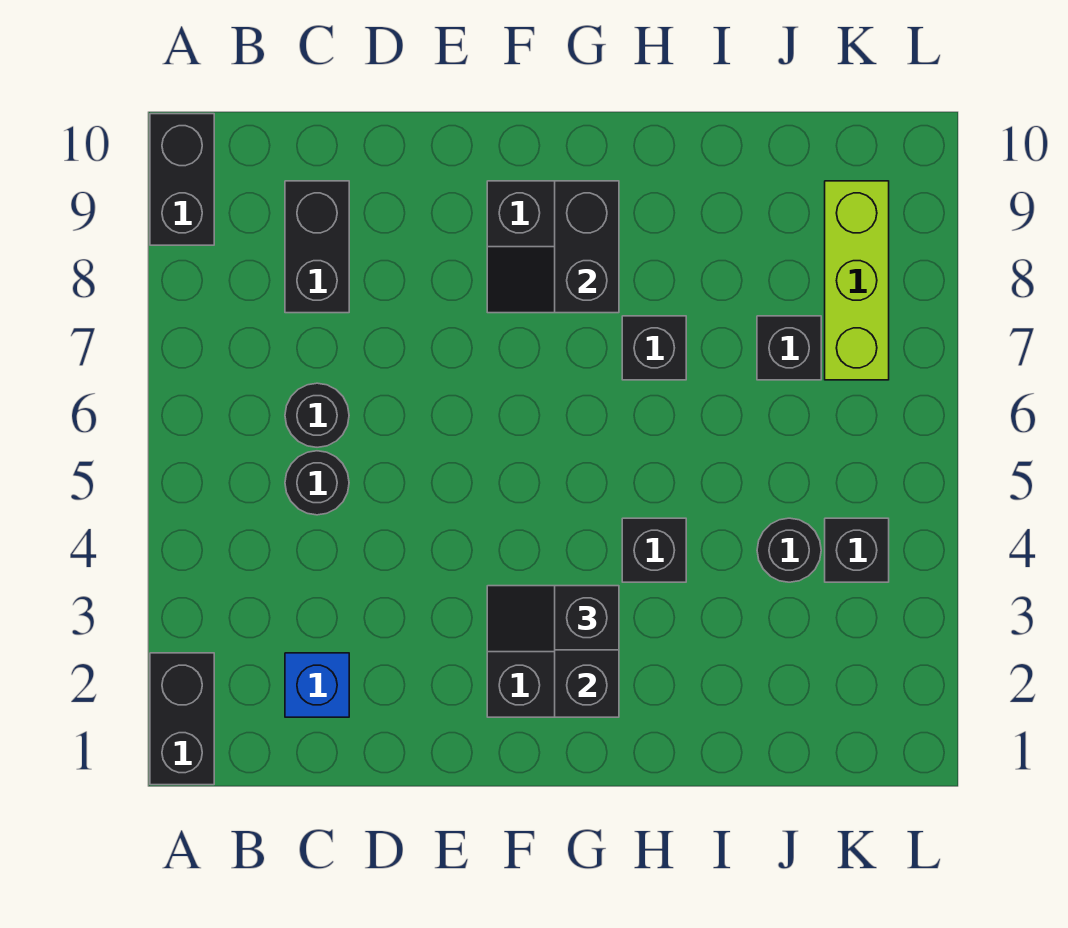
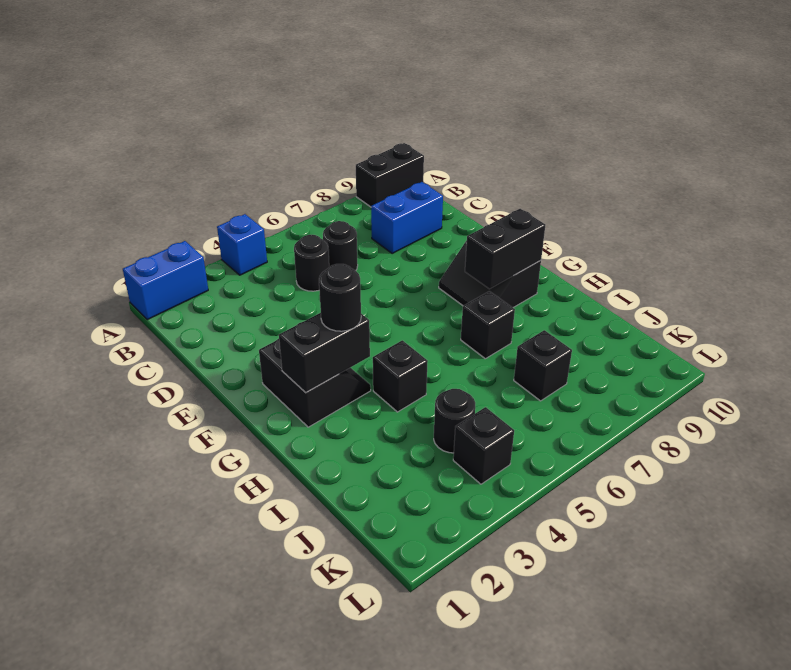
black brick A1:A2 level 1 -> blue brick A1:A2 level 1
blue brick C2 level 1 -> blue brick A4 level 1
black brick C8:C9 level 1 -> blue brick C8:C9 level 1
black brick G3 level 3 -> black round brick G3 level 3
lime brick K7:K9 level 1 -> none

